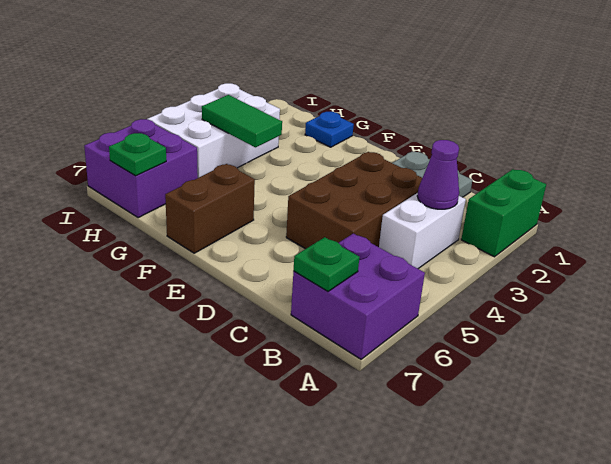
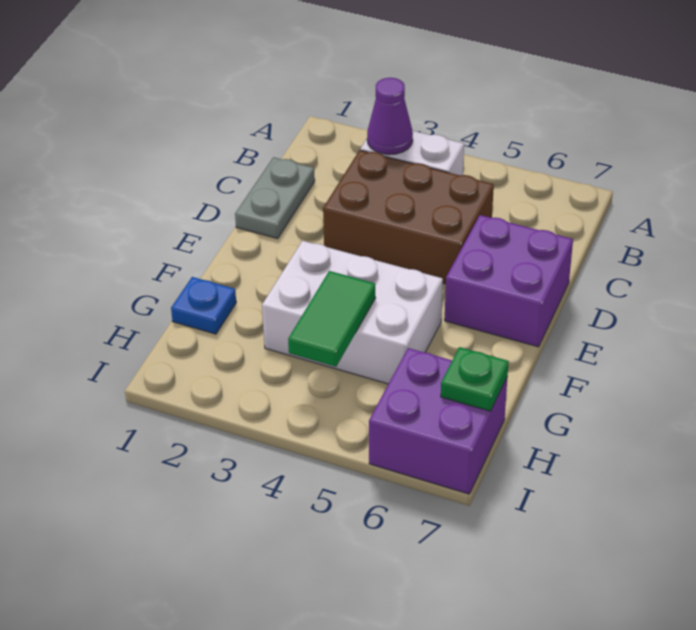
green brick A1:A2 level 1 -> none
purple brick A6:B7 level 1 -> purple brick D6:E7 level 1
green plate B7 level 2 -> none
brown brick F6:F7 level 1 -> none
white brick H3:I5 level 1 -> white brick F3:G5 level 1

